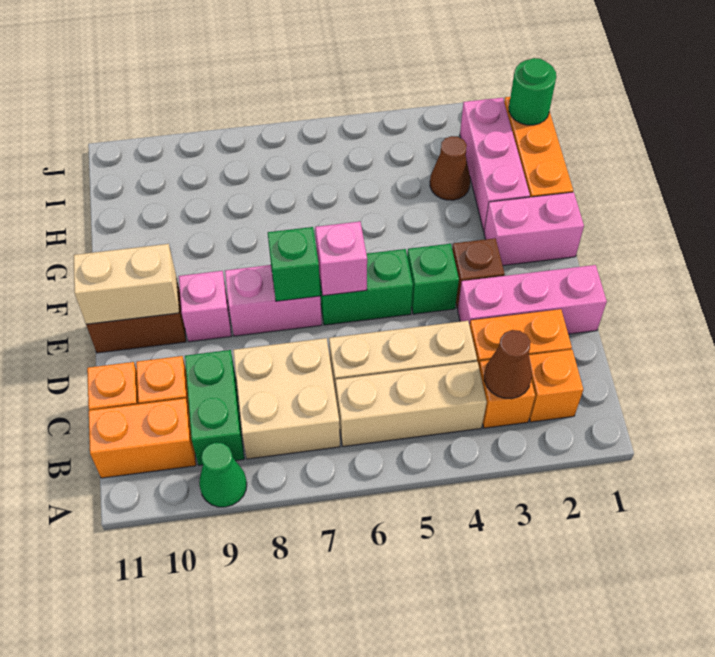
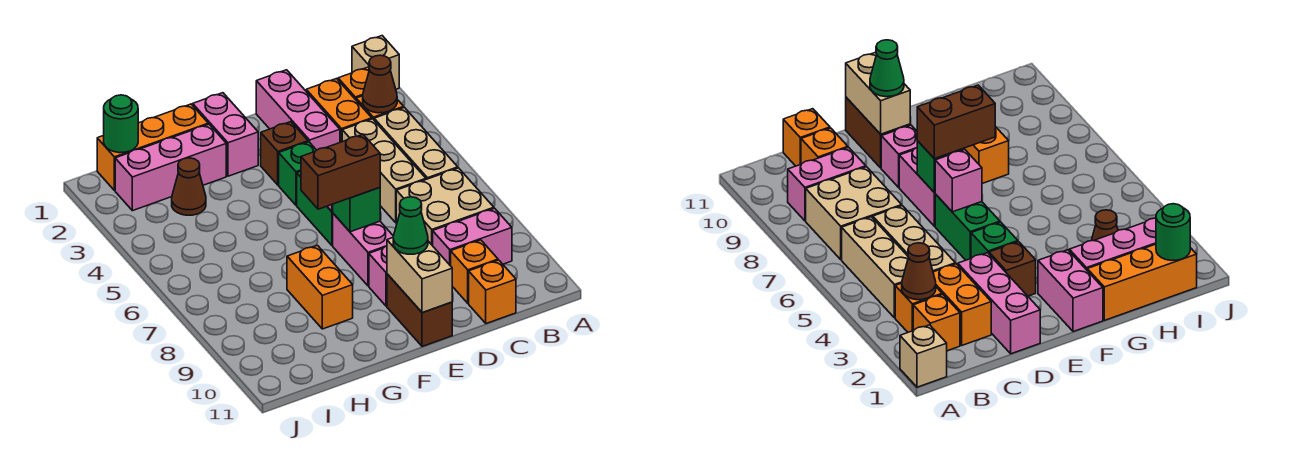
none -> tan brick A1 level 1
green cone A9 level 1 -> green cone E10 level 3
green brick B9:C9 level 1 -> pink brick B9:C9 level 1
orange brick B10:B11 level 1 -> orange brick G8:G9 level 1
none -> brown brick E7:F7 level 3

